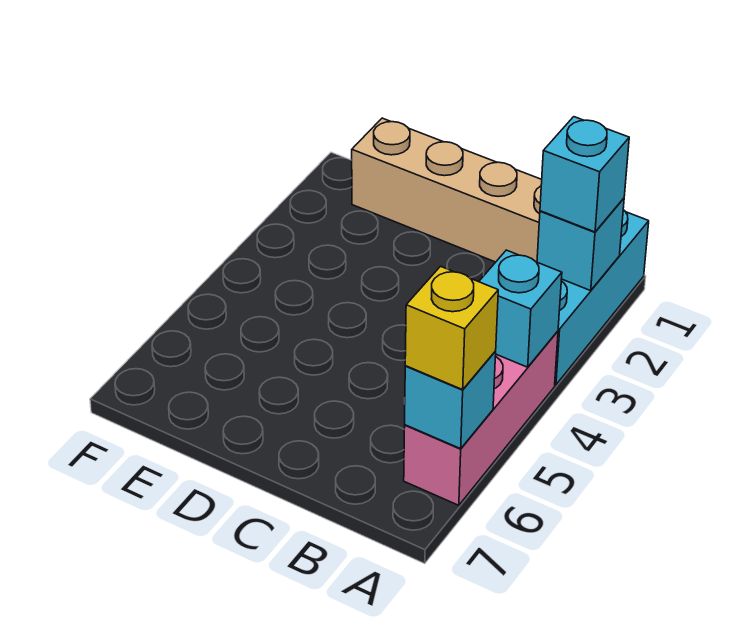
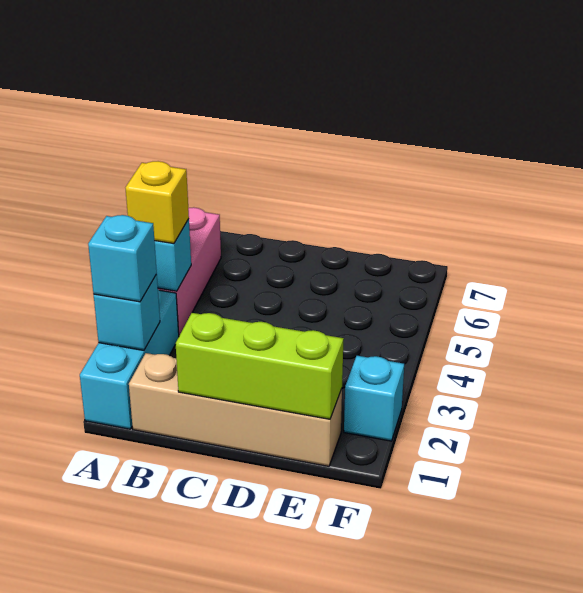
cyan brick A6 level 2 -> cyan brick F2 level 1
yellow brick A6 level 3 -> yellow brick A4 level 3
none -> lime brick C1:E1 level 2

